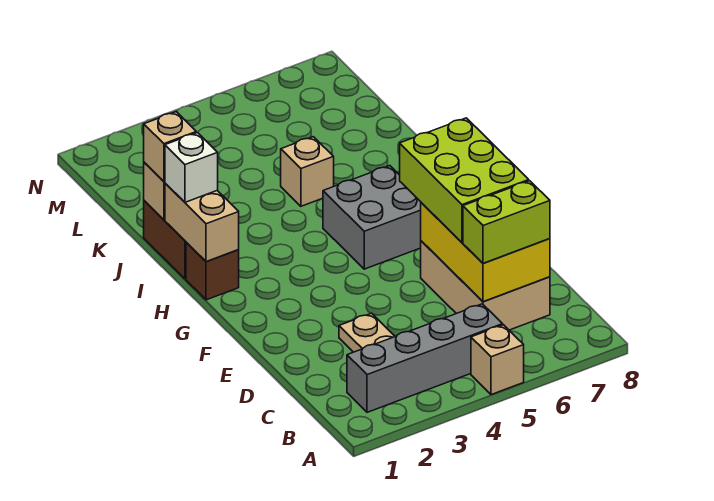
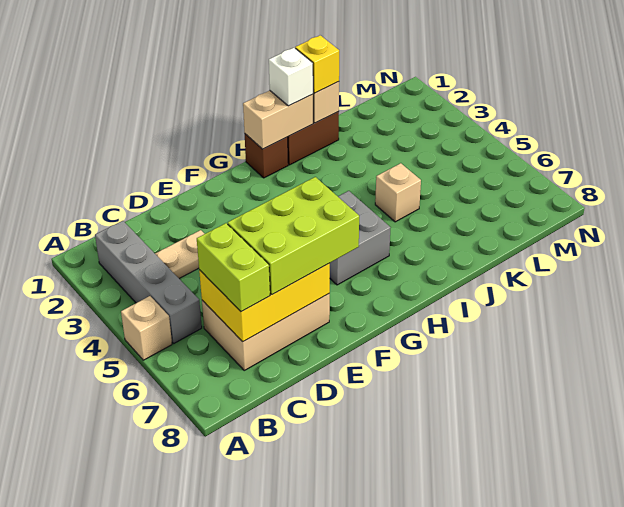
tan brick J1 level 3 -> yellow brick J1 level 3

